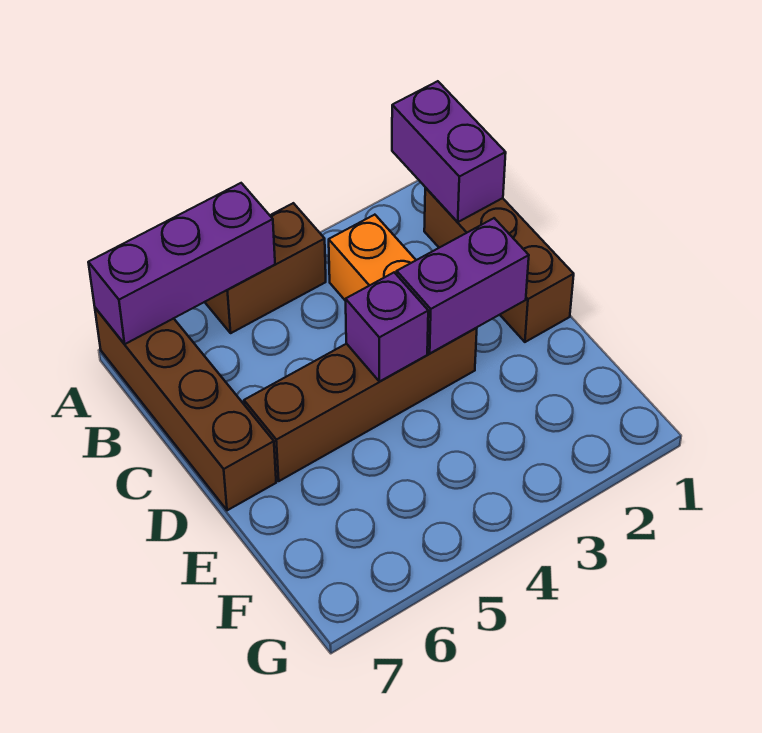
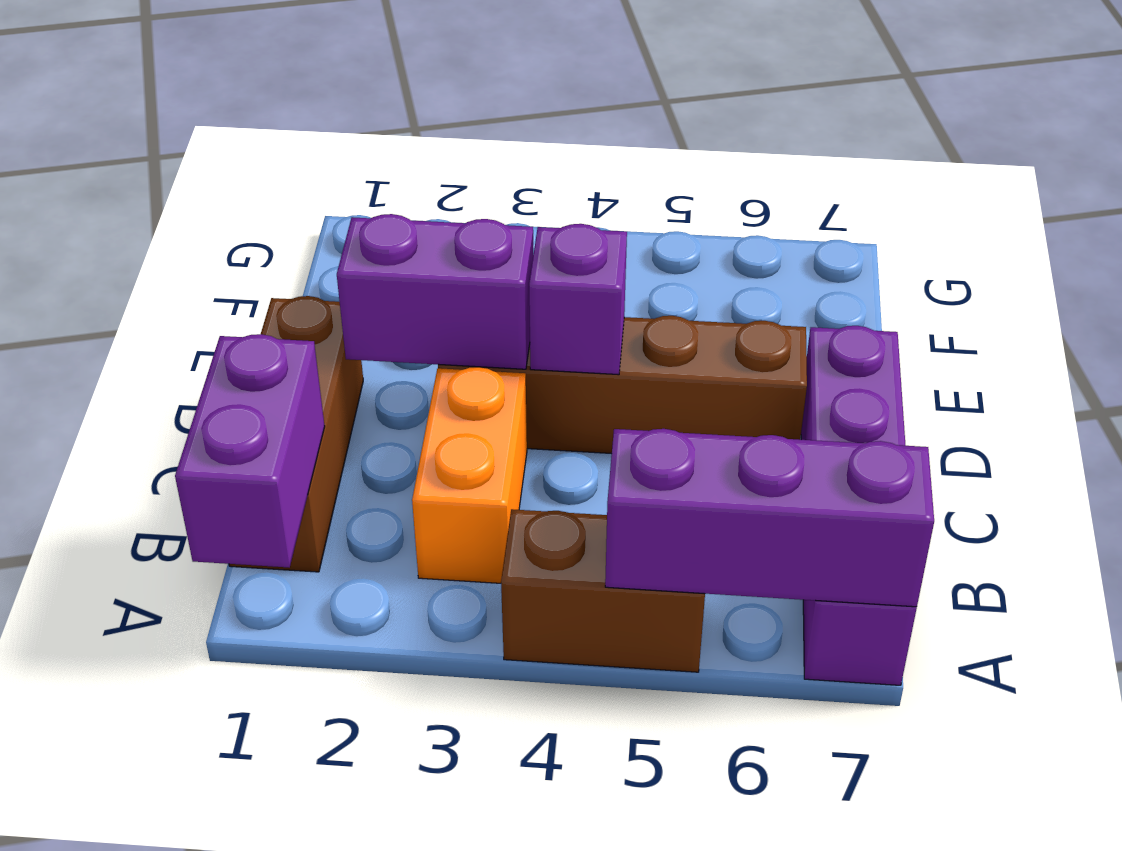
brown brick A7:D7 level 1 -> purple brick A7:D7 level 1

